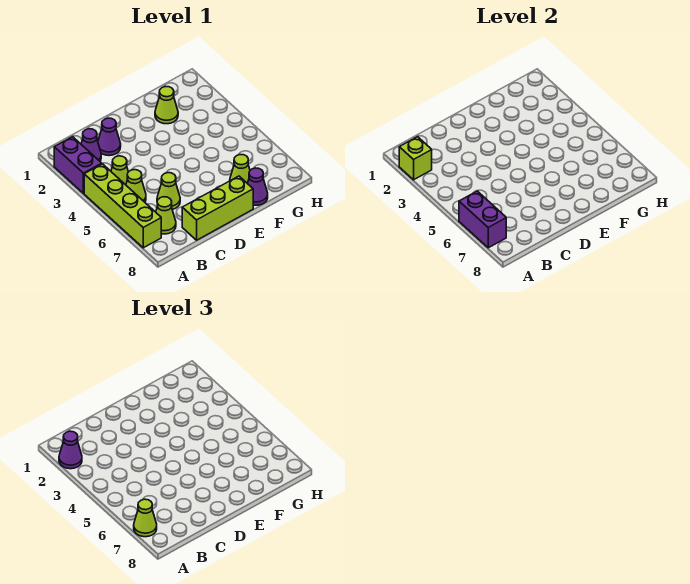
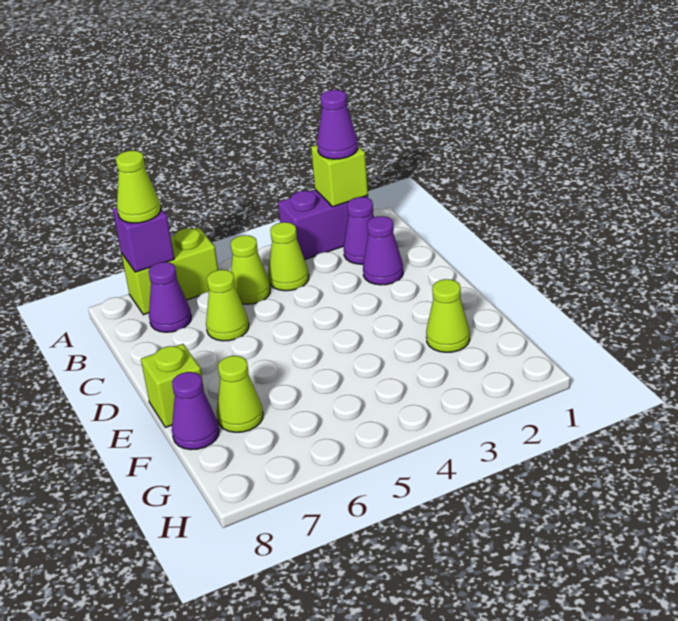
lime brick A4:A7 level 1 -> lime brick A6:A7 level 1
purple brick A6:A7 level 2 -> purple brick A7 level 2
lime cone B7 level 1 -> purple cone B7 level 1
lime brick C8:E8 level 1 -> lime brick E8 level 1

